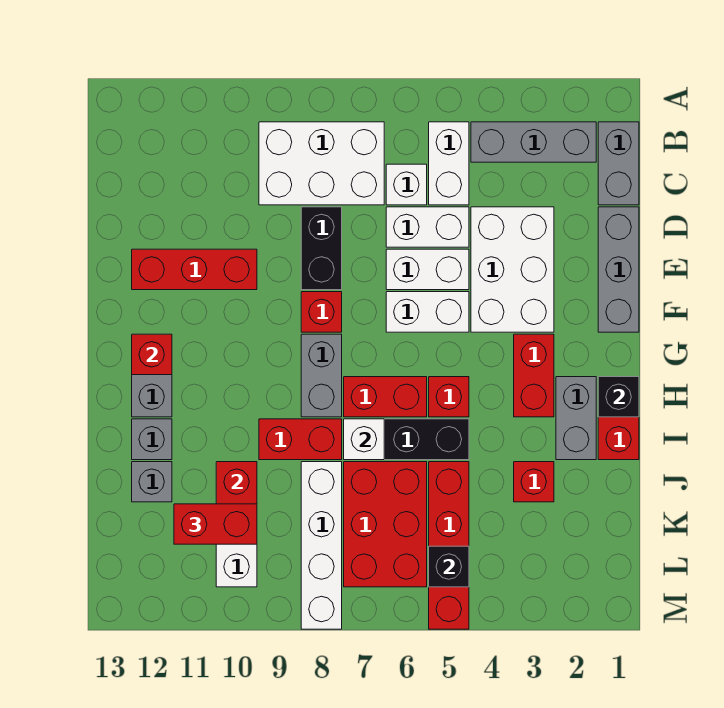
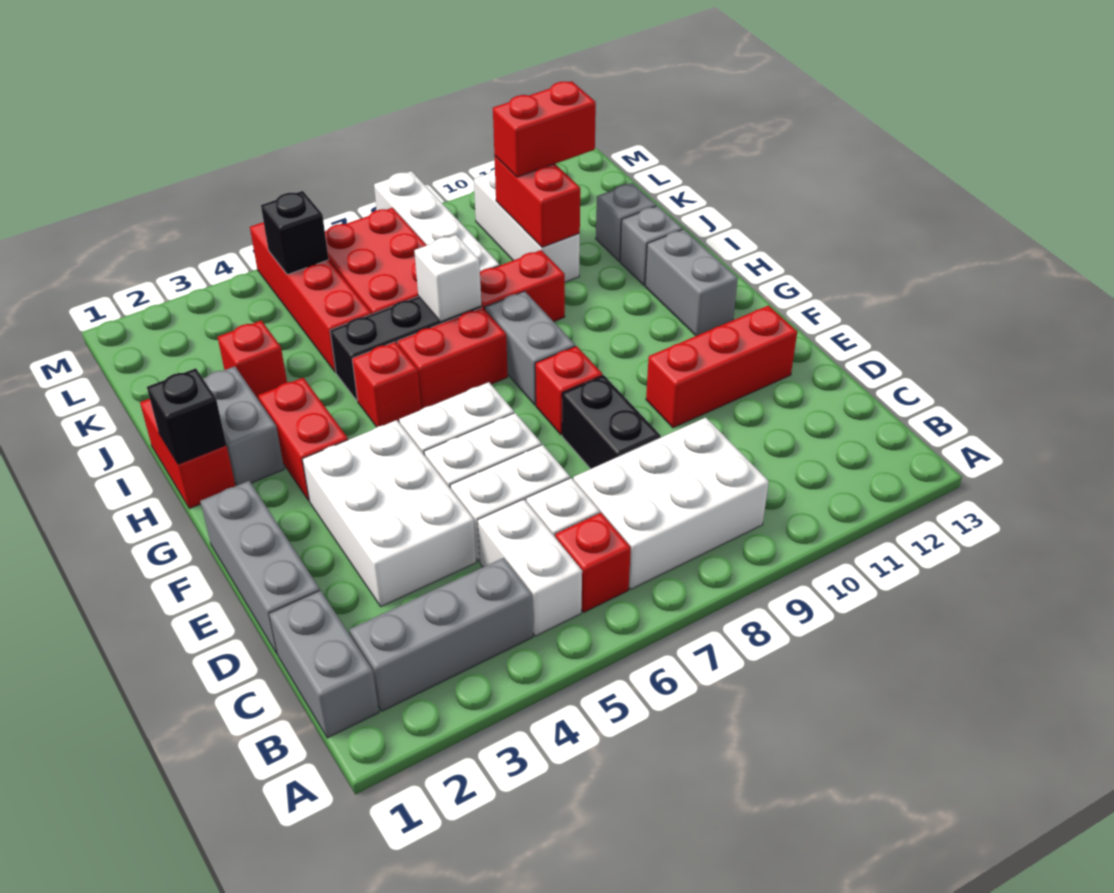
red brick G12 level 2 -> red brick B6 level 1

